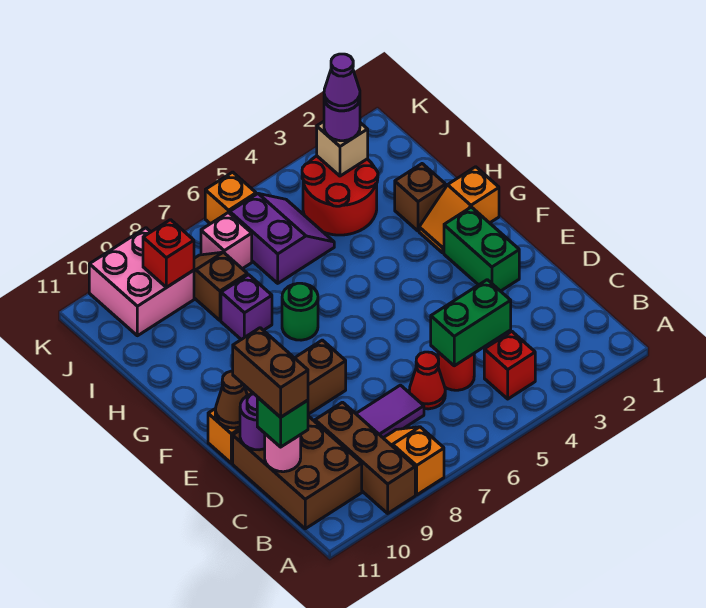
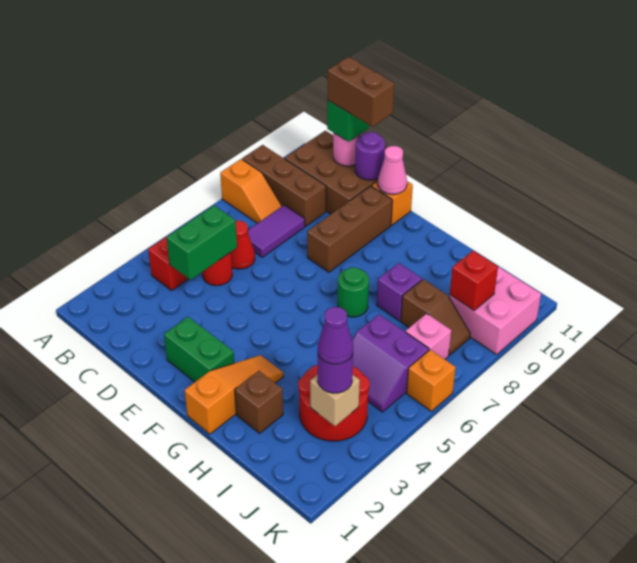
brown cone E11 level 2 -> pink cone E11 level 2
orange slope G1:G2 level 1 top 1 -> orange slope G1:G3 level 1 top 1

